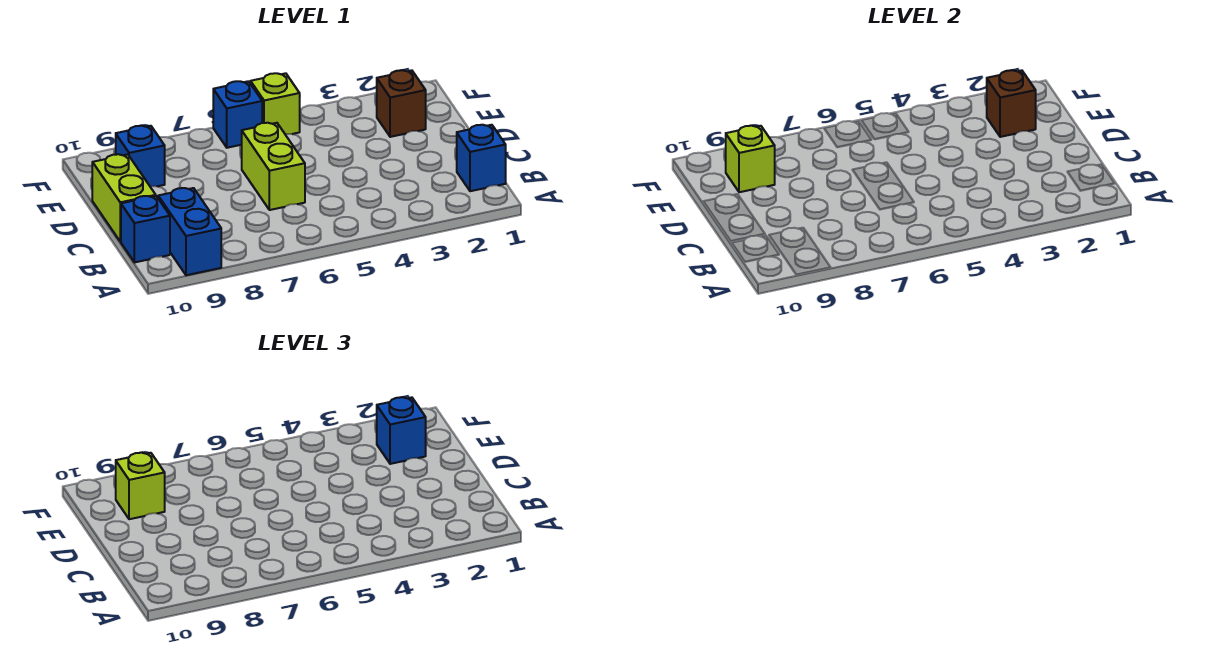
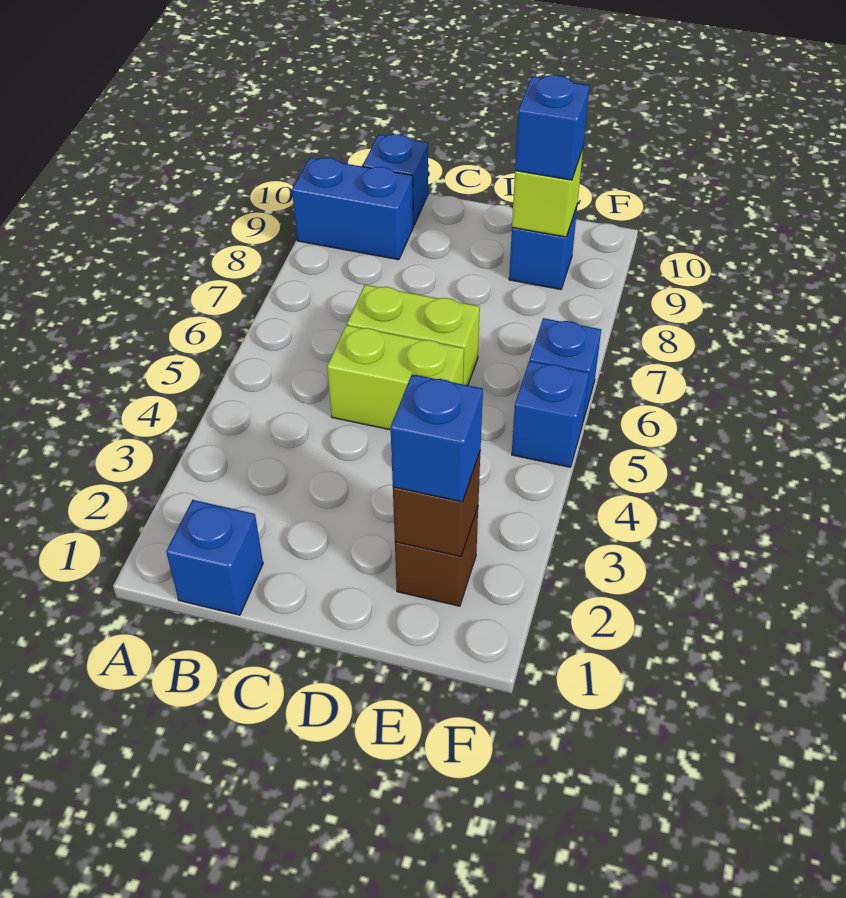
lime brick C10:D10 level 1 -> lime brick C5:D5 level 1
lime brick E9 level 3 -> blue brick E9 level 3
lime brick F5 level 1 -> blue brick F5 level 1

